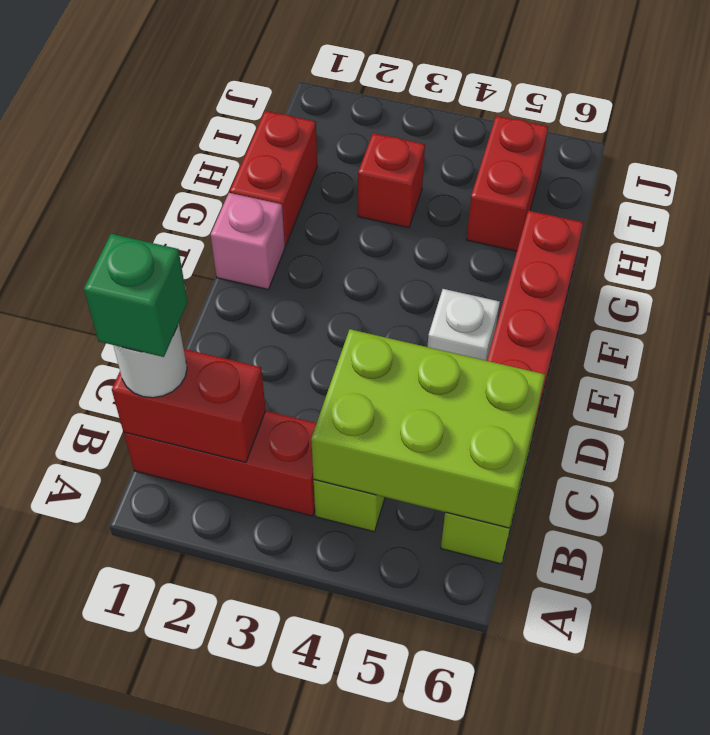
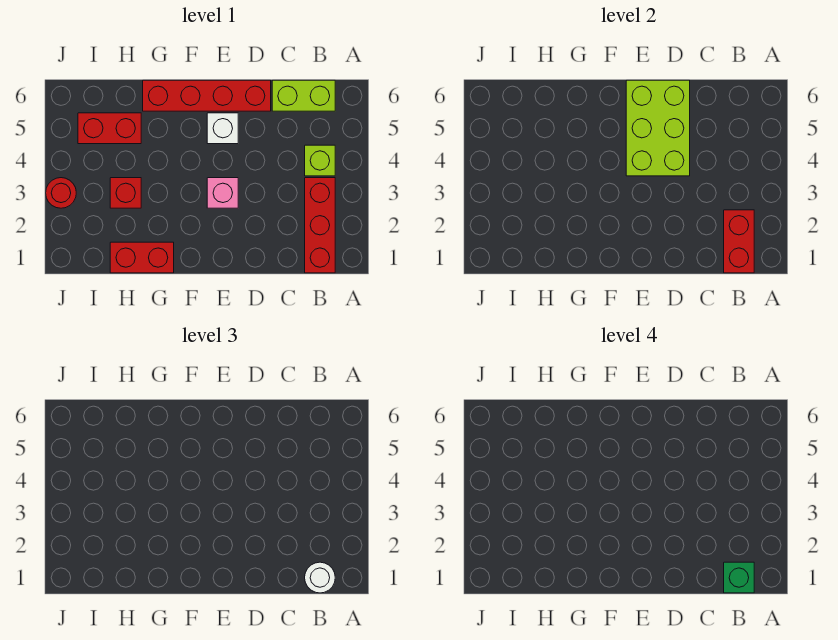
lime brick B4:C6 level 2 -> lime brick D4:E6 level 2
pink brick F1 level 1 -> pink brick E3 level 1
none -> red round brick J3 level 1

